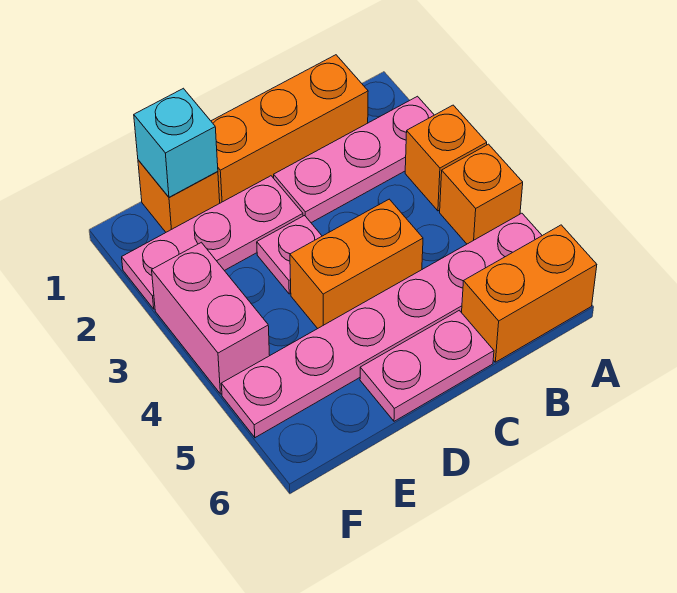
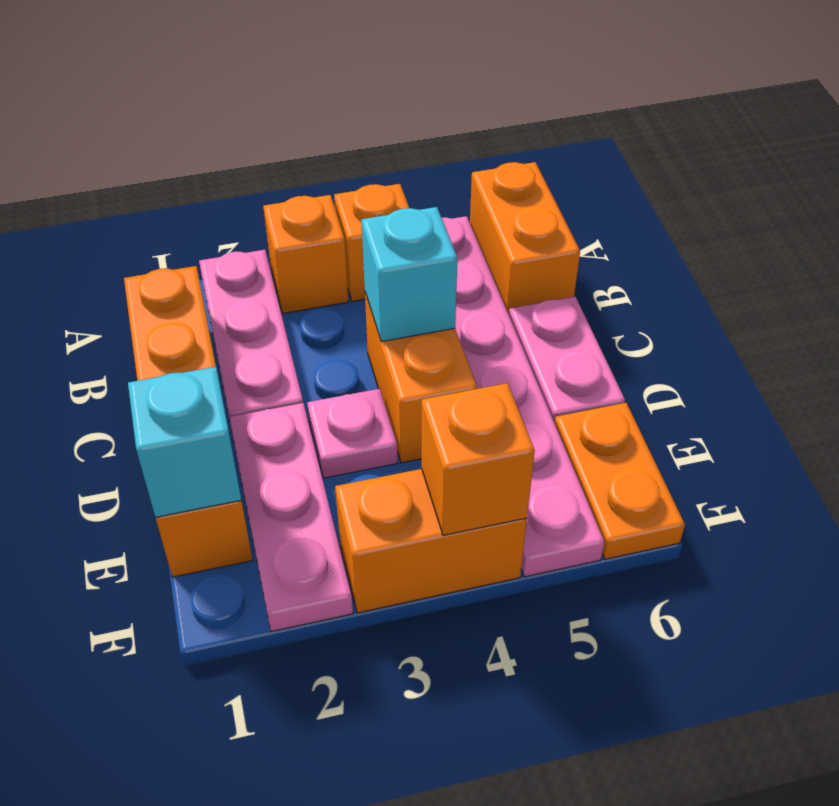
none -> cyan brick C4 level 2
none -> orange plate E6:F6 level 1
pink brick F3:F4 level 1 -> orange brick F3:F4 level 1
none -> orange brick F4 level 2

